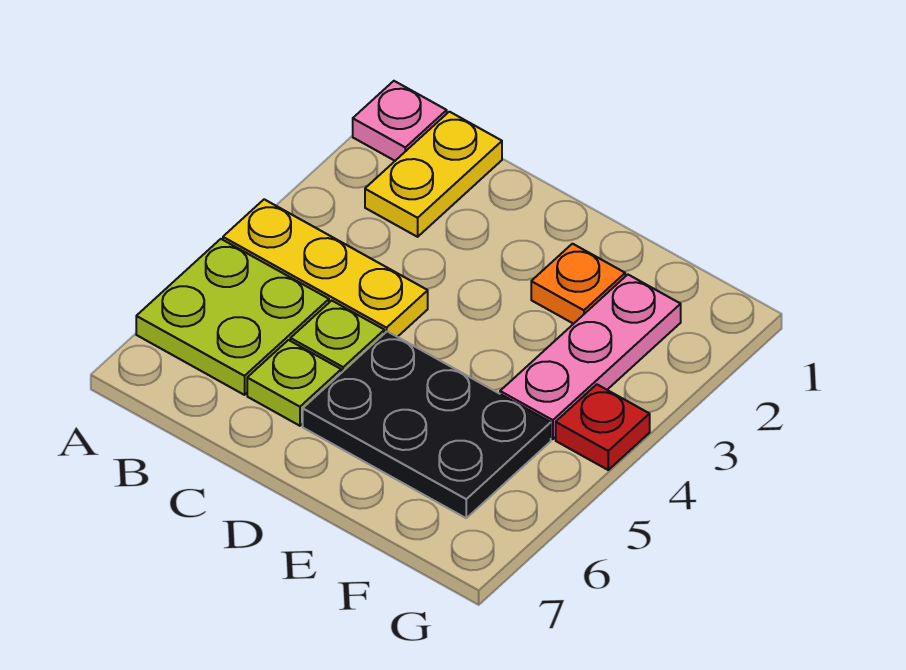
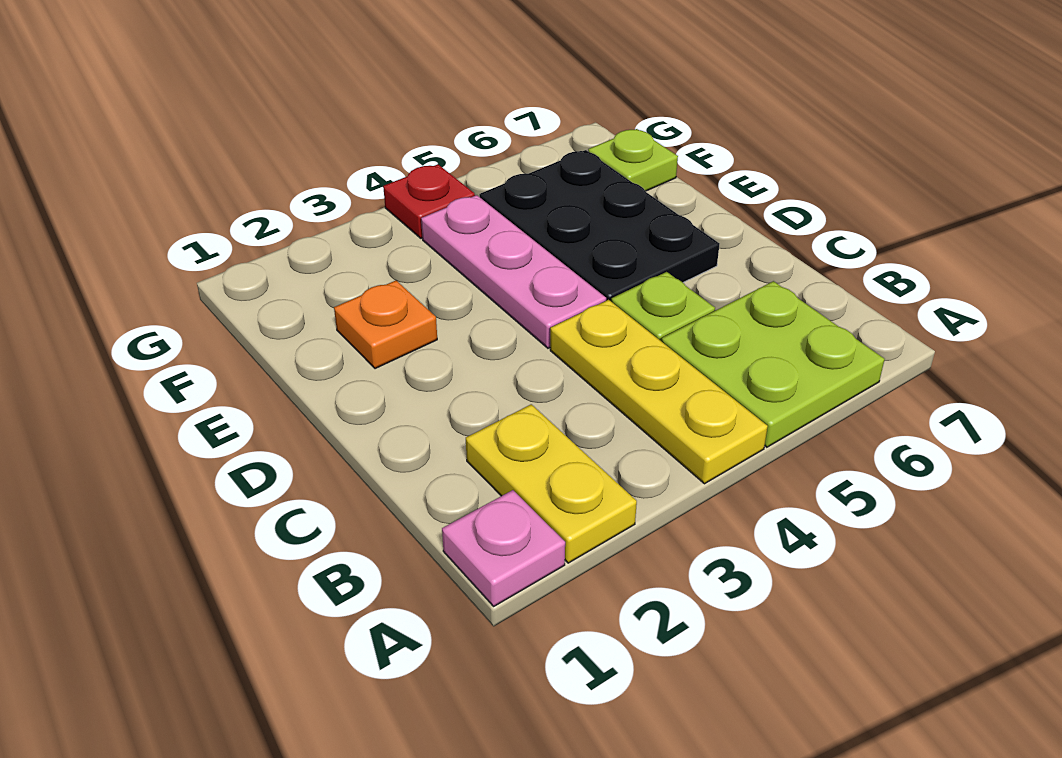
yellow plate B1:B2 level 1 -> yellow plate A2:B2 level 1
lime plate C6 level 1 -> lime plate F7 level 1
pink plate F2:F4 level 1 -> pink plate D4:F4 level 1

